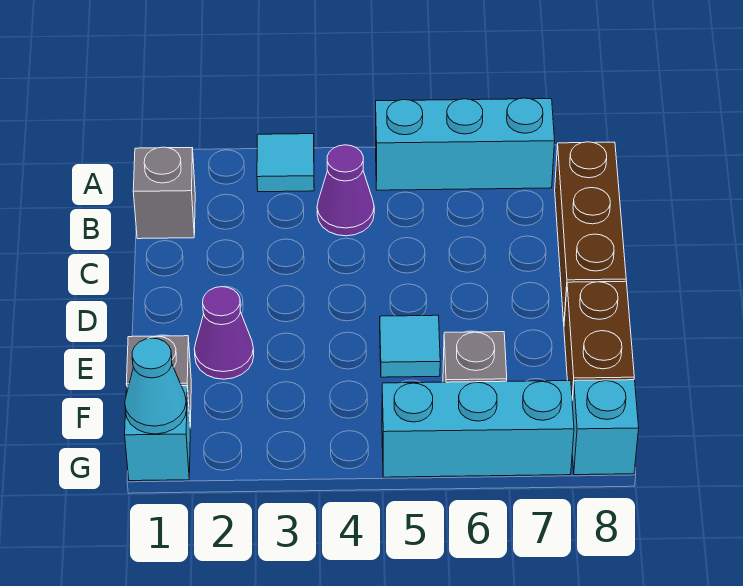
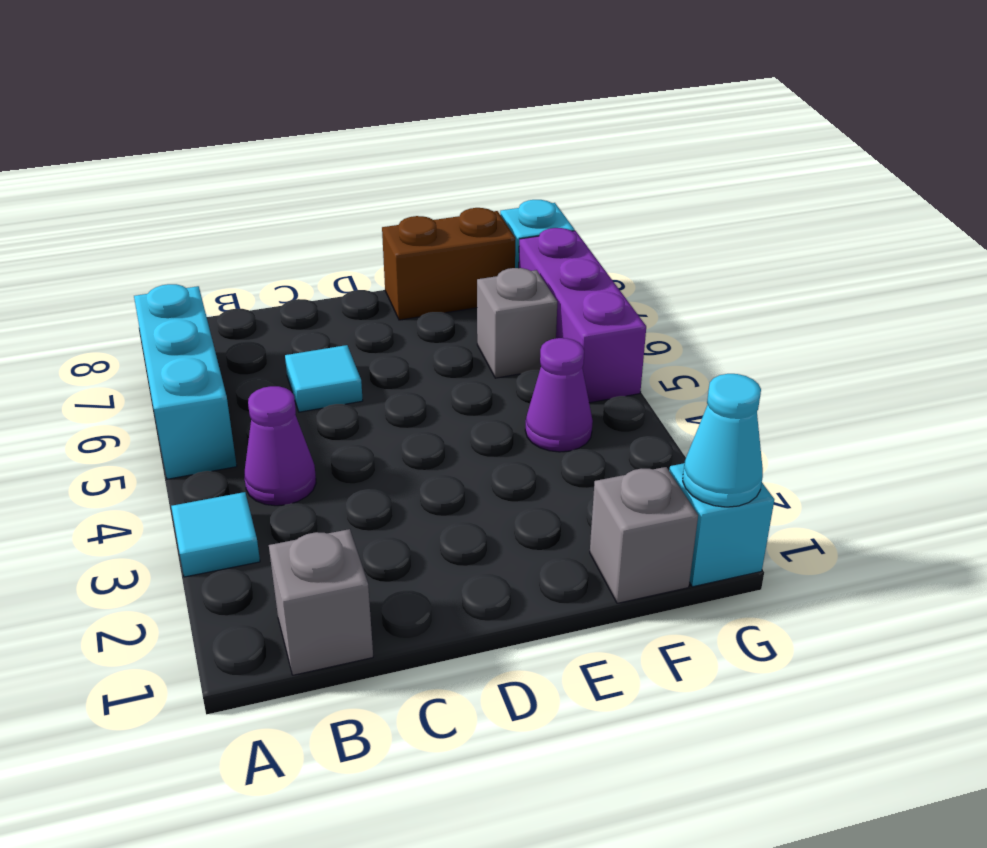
brown brick B8:D8 level 1 -> none
purple cone E2 level 1 -> purple cone F4 level 1
cyan tile E5 level 1 -> cyan tile C6 level 1
cyan brick G5:G7 level 1 -> purple brick G5:G7 level 1

